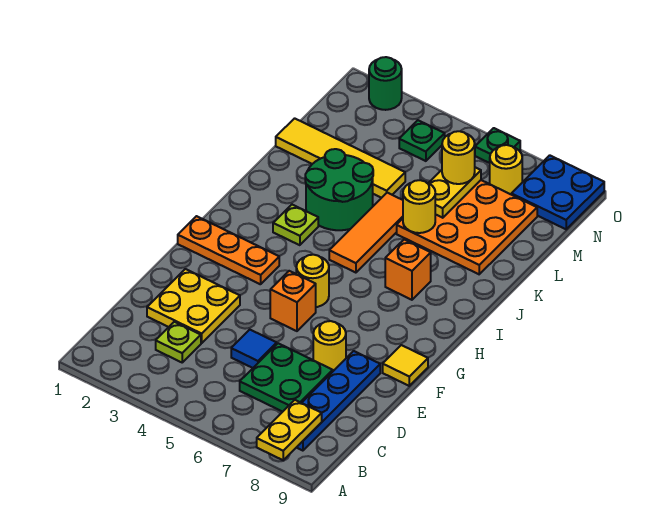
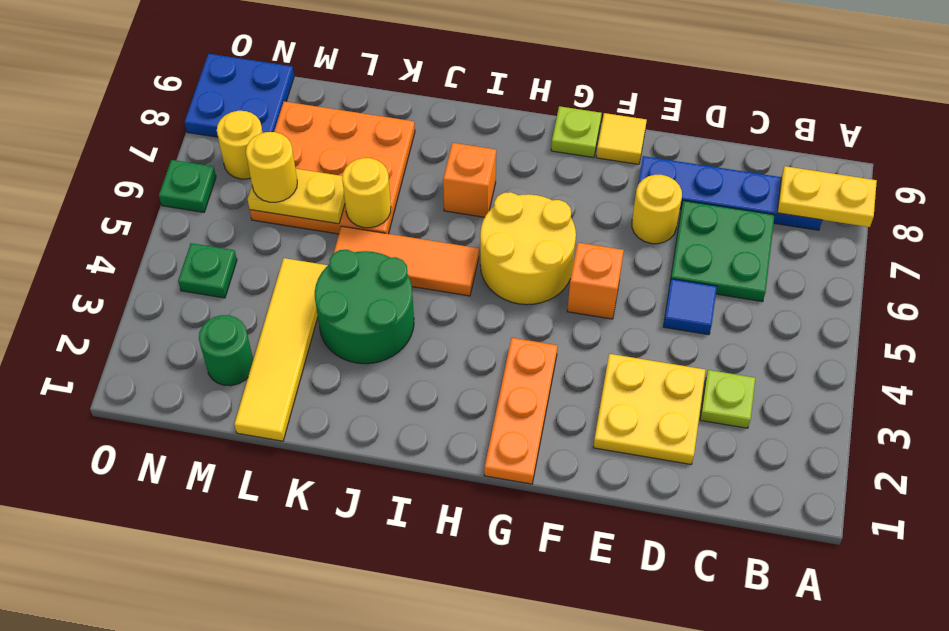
yellow round brick G5 level 1 -> yellow round brick G5:H6 level 1
lime plate I3 level 1 -> lime plate G9 level 1
green round brick O2 level 1 -> green round brick M2 level 1

